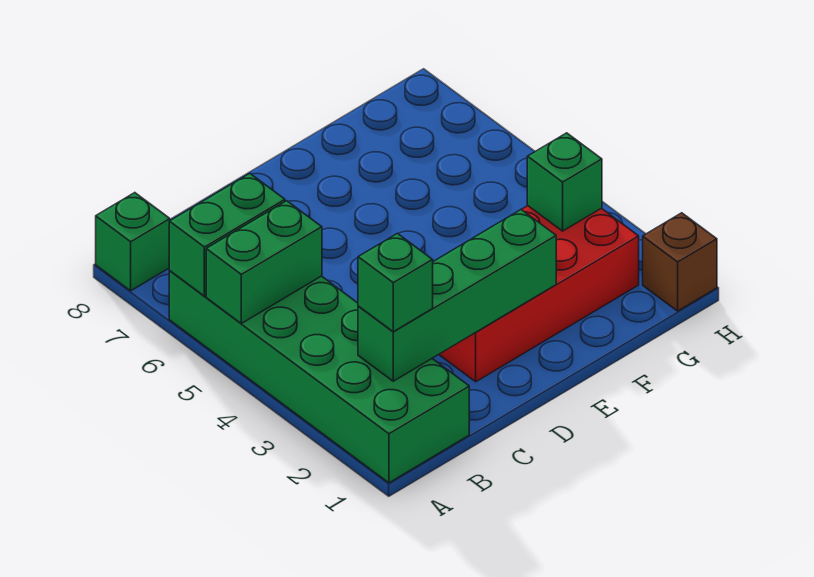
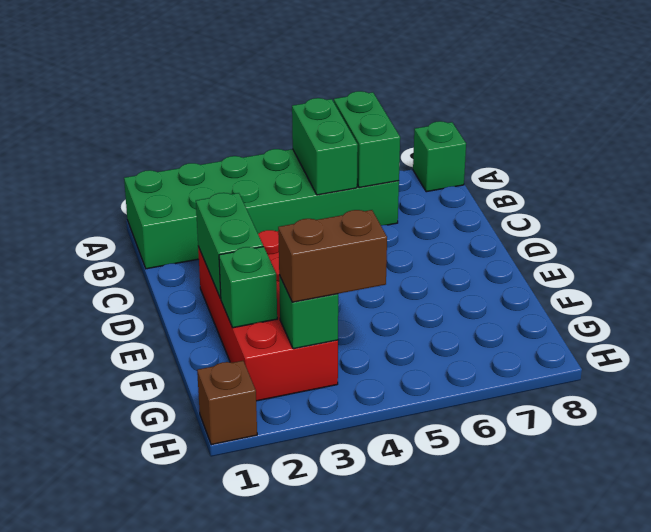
green brick B2:E2 level 2 -> green brick D2:E2 level 2
green brick B2 level 3 -> green brick F2 level 2
none -> brown brick G3:G4 level 3

